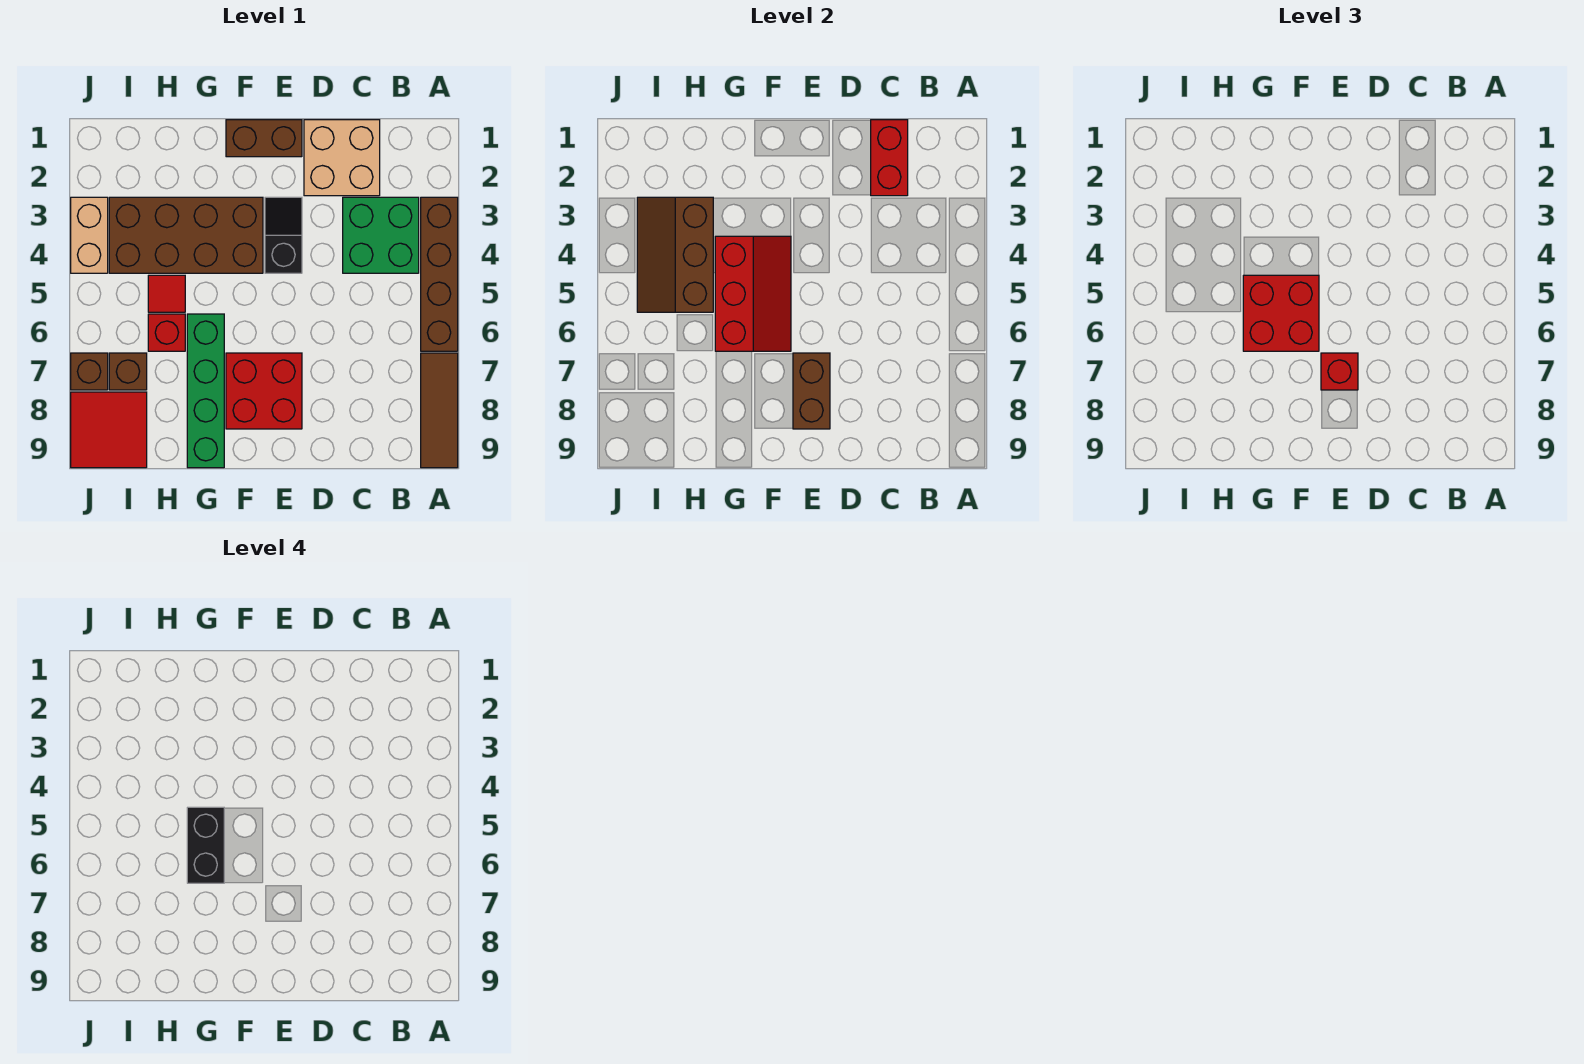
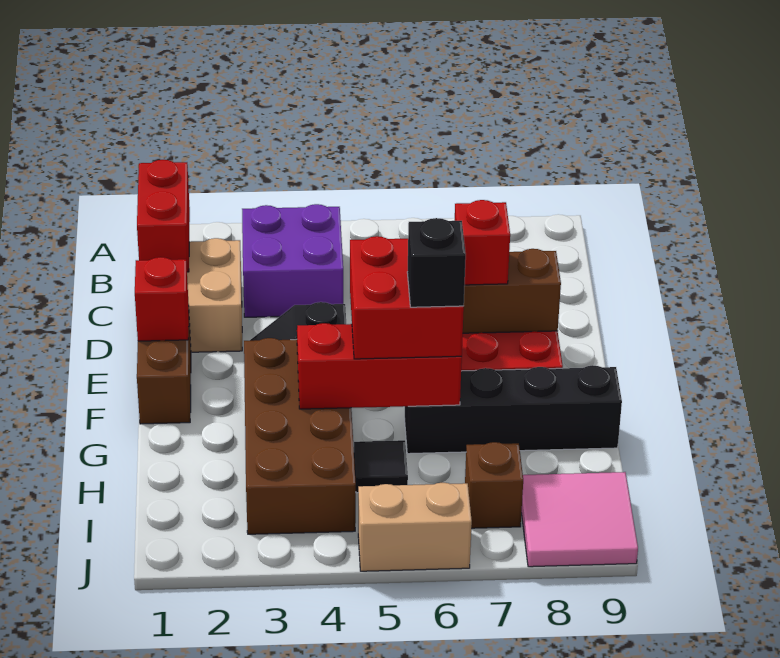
brown brick A3:A6 level 1 -> none
brown tile A7:A9 level 1 -> none
green brick B3:C4 level 1 -> purple brick B3:C4 level 1
red brick C1:C2 level 2 -> red brick B1:C1 level 2
black brick G5:G6 level 4 -> black brick G6 level 4
green brick G6:G9 level 1 -> black brick G6:G9 level 1
brown slope H3:I5 level 2 top H -> none
red tile H5 level 1 -> black tile H5 level 1
red brick H6 level 1 -> red brick E1 level 2
red tile I8:J9 level 1 -> pink tile I8:J9 level 1
tan brick J3:J4 level 1 -> tan brick J5:J6 level 1
brown brick J7 level 1 -> none

